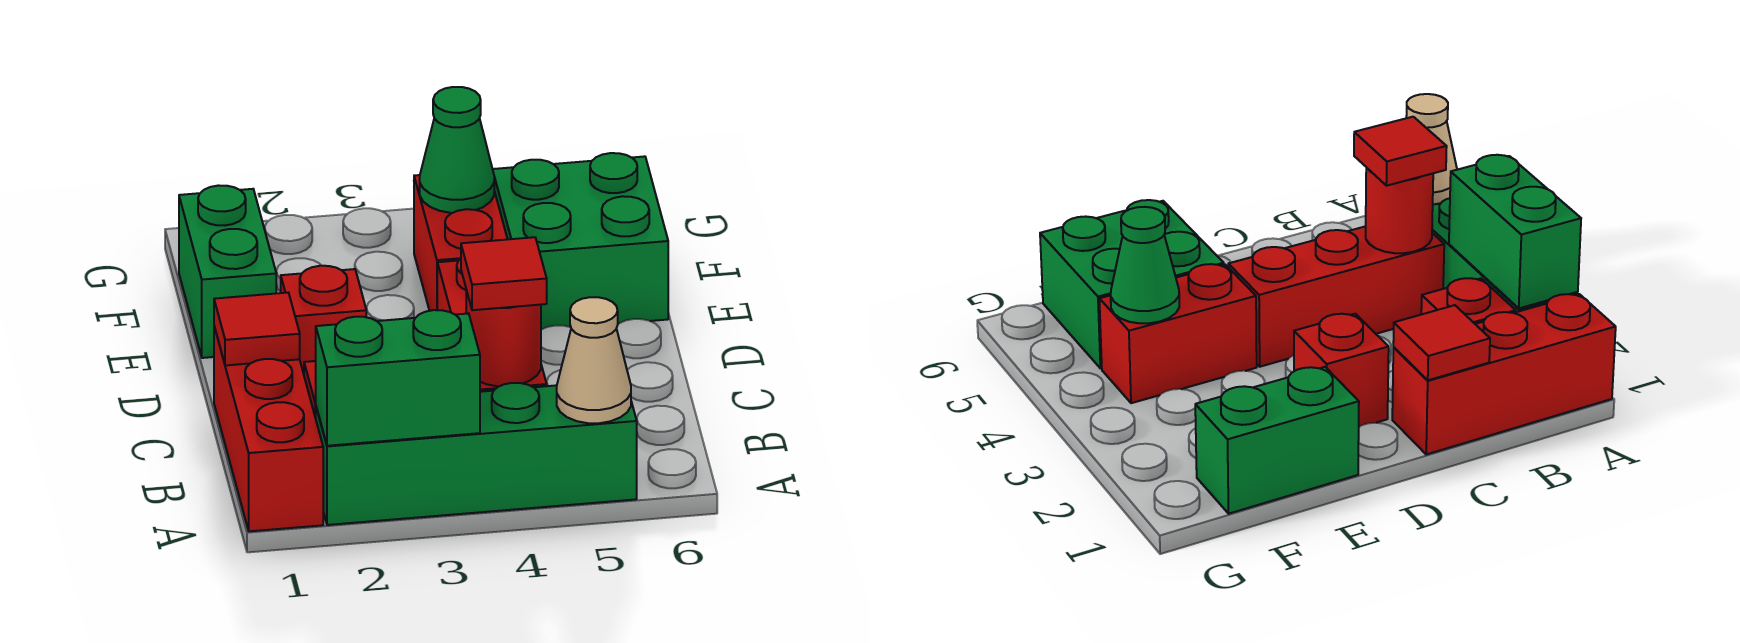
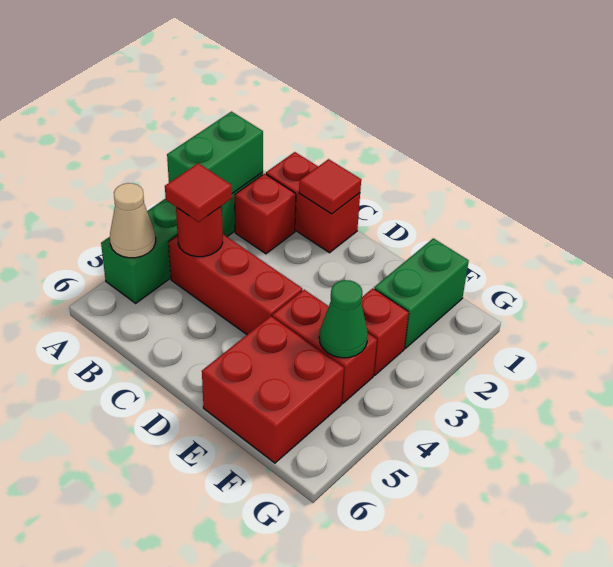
red brick A1:C1 level 1 -> red brick B1:C1 level 1
red brick D2 level 1 -> red brick F3 level 1
green brick E1:F1 level 1 -> green brick F1:F2 level 1
green brick E5:F6 level 1 -> red brick E5:F6 level 1

